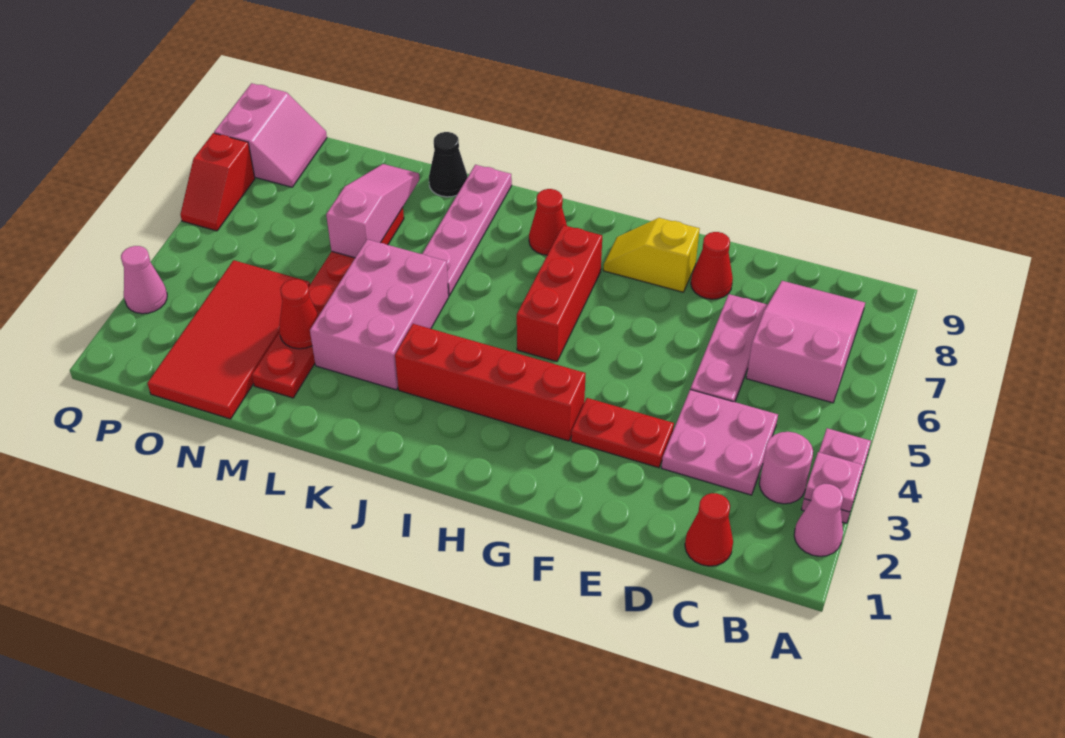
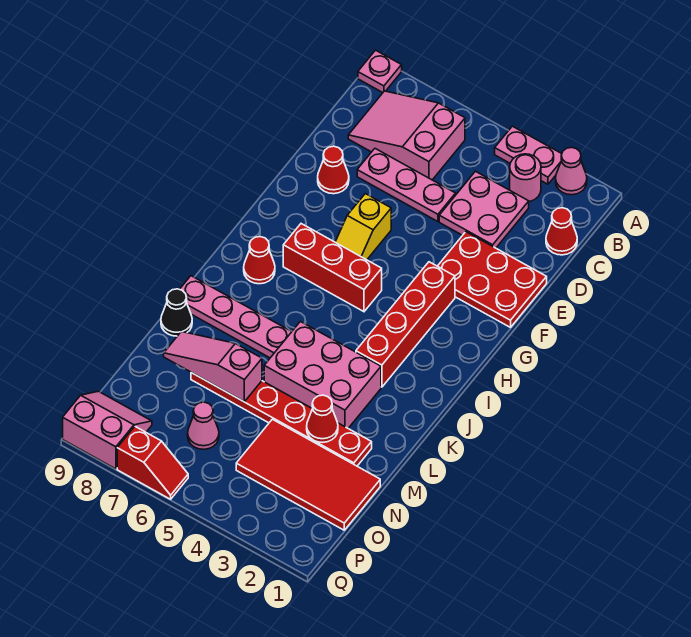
pink plate A3 level 2 -> pink plate A9 level 1
red plate E3:F3 level 1 -> red plate E1:F3 level 1
yellow slope F8:G8 level 1 top F -> yellow slope F6:G6 level 1 top F
pink cone Q3 level 1 -> pink cone O6 level 1

